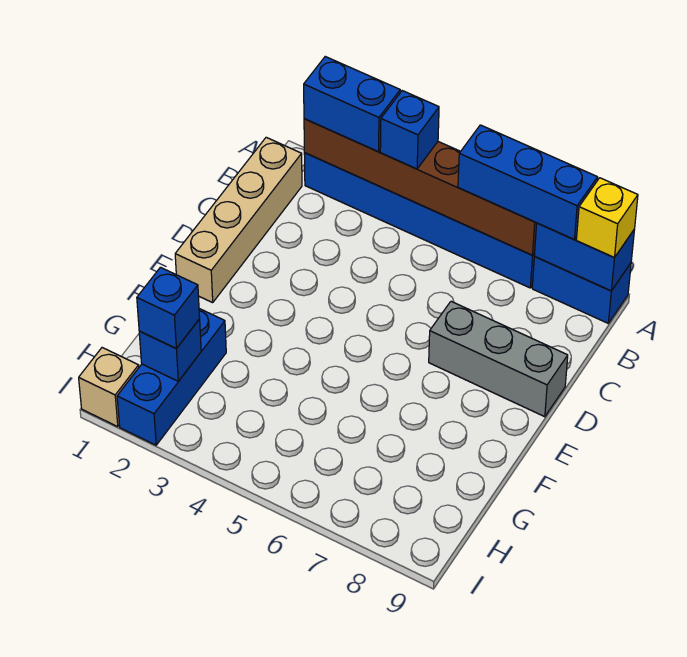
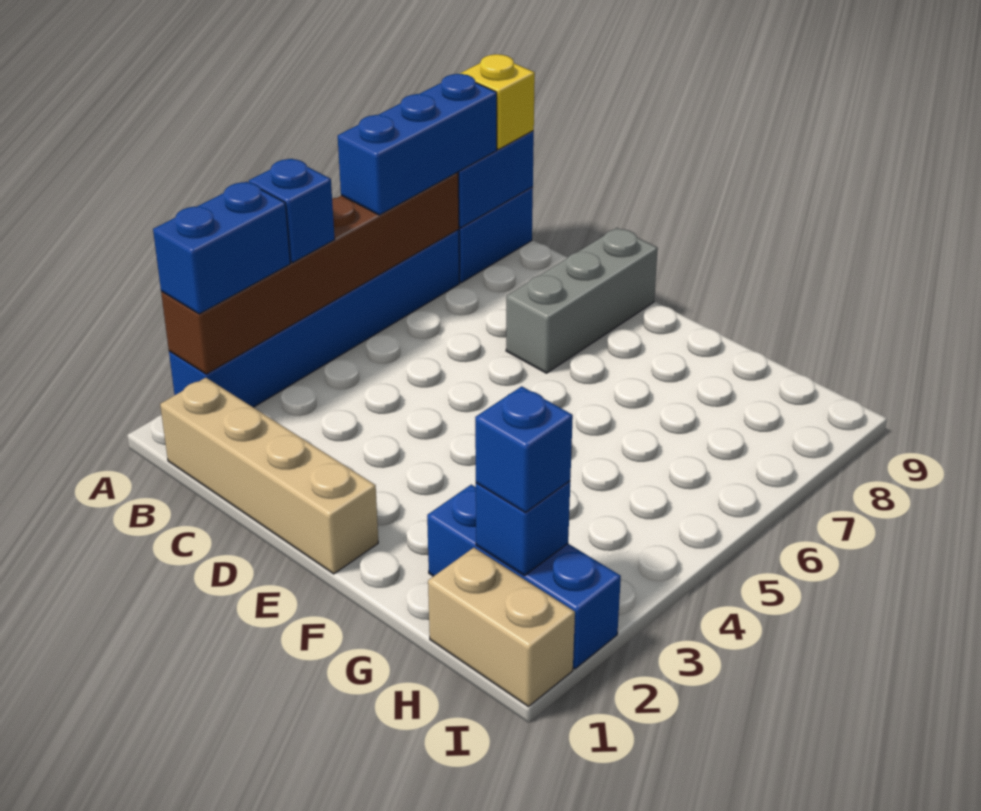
tan brick I1 level 1 -> tan brick H1:I1 level 1

